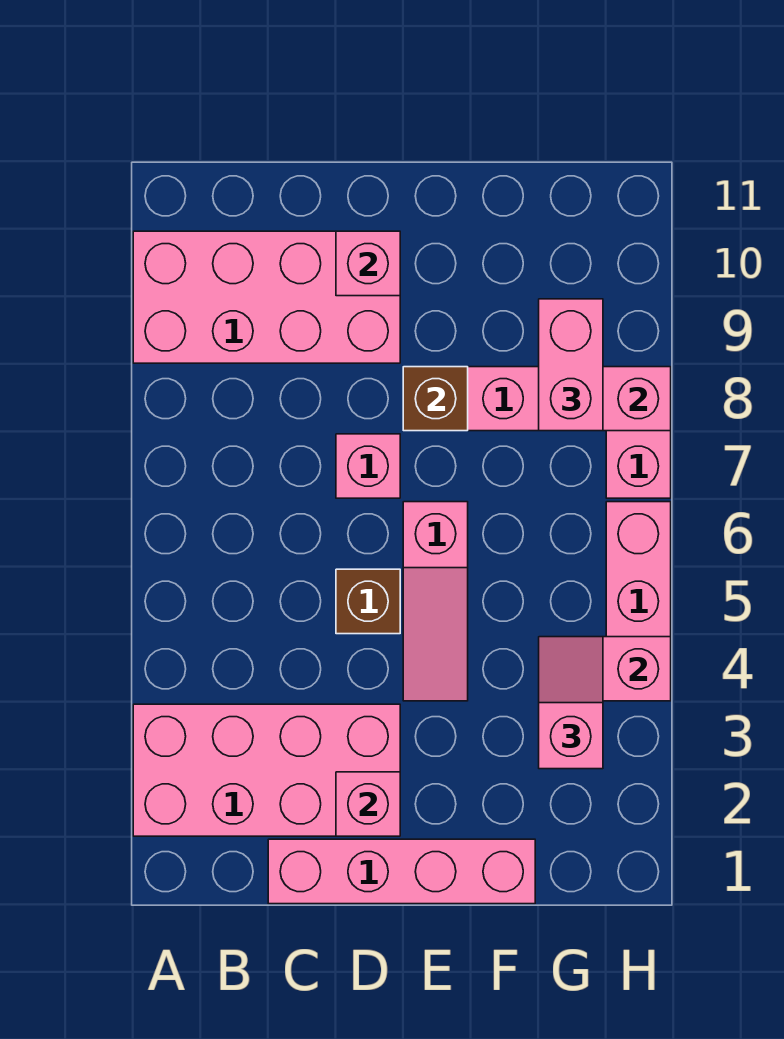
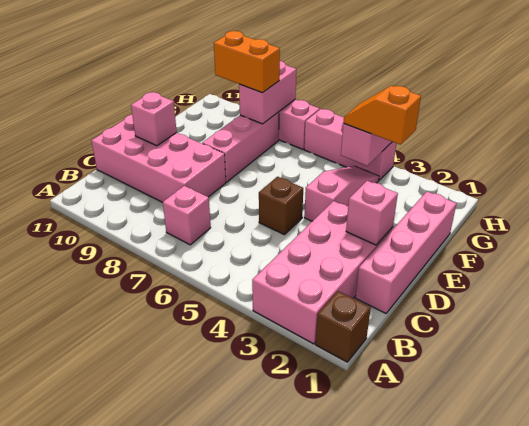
pink brick A9:D10 level 1 -> pink brick C8:D11 level 1
pink brick D7 level 1 -> pink brick B7 level 1
pink slope E4:E6 level 1 top 6 -> pink slope E4:G4 level 1 top E
brown brick E8 level 2 -> brown brick A1 level 1
pink slope G3:G4 level 3 top 3 -> orange slope G3:G4 level 3 top 3
pink brick G8:G9 level 3 -> orange brick G8:G9 level 3

